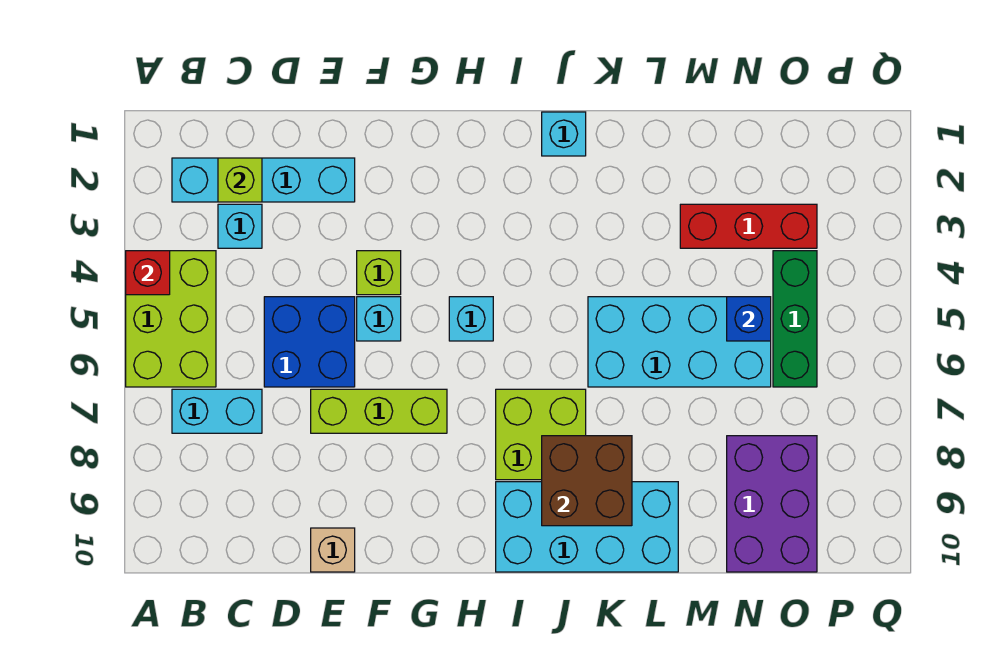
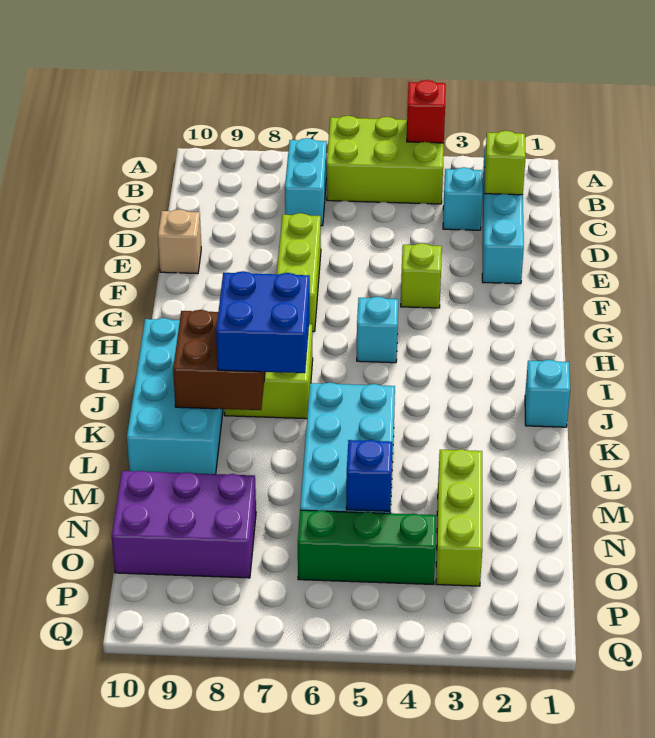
blue brick D5:E6 level 1 -> blue brick J7:K8 level 3
cyan brick F5 level 1 -> none
red brick M3:O3 level 1 -> lime brick M3:O3 level 1

